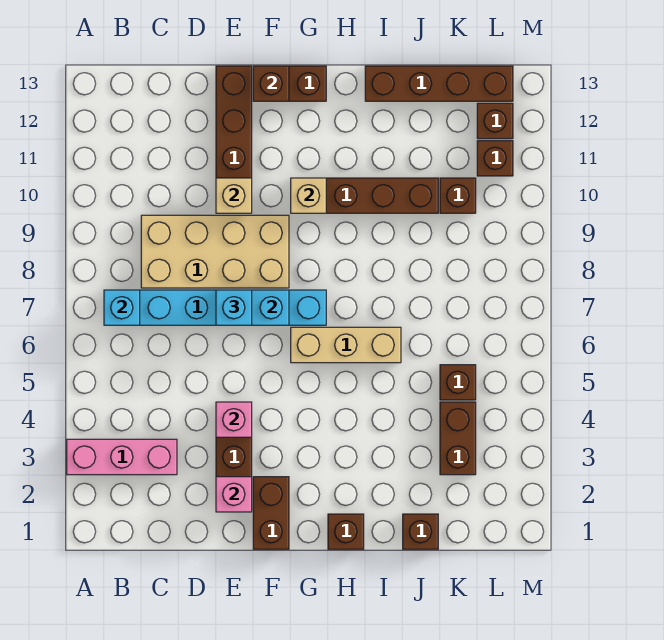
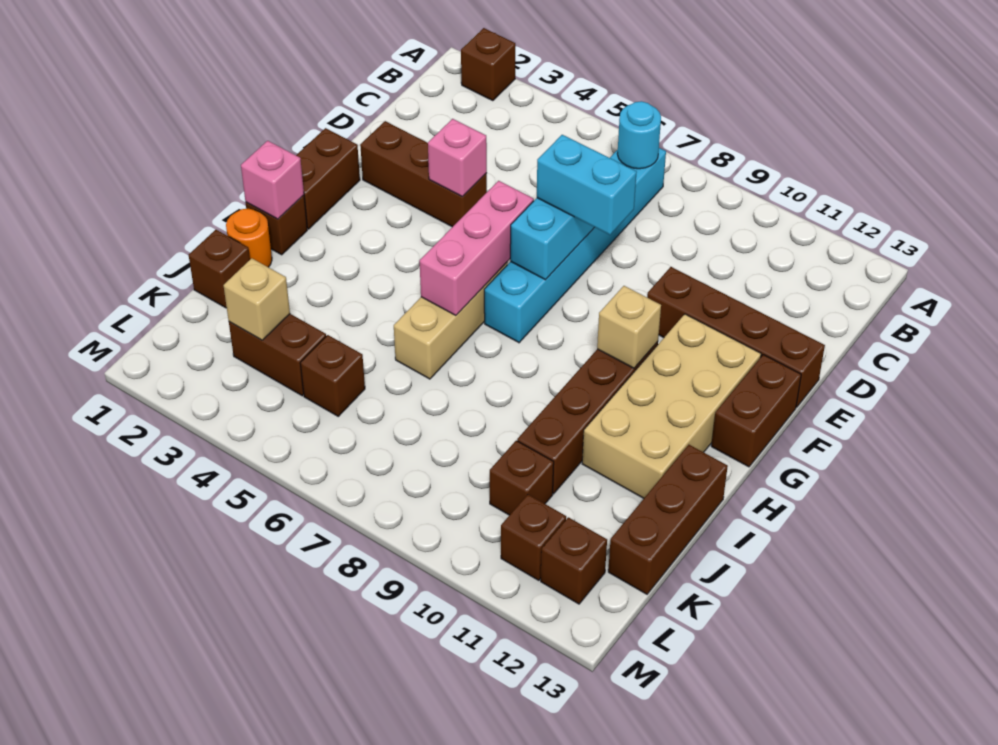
pink brick A3:C3 level 1 -> pink brick F6:H6 level 2
cyan brick B7 level 2 -> cyan round brick B7 level 2
tan brick C8:F9 level 1 -> tan brick F11:I12 level 1
pink brick E2 level 2 -> pink brick H1 level 2
cyan brick E7 level 3 -> cyan brick E7:E8 level 3
tan brick E10 level 2 -> tan brick K3 level 2
brown brick F1:F2 level 1 -> brown brick F1:G1 level 1
brown brick F13 level 2 -> brown brick A2 level 1
none -> orange round brick I1 level 1
brown brick I13:L13 level 1 -> brown brick I13:K13 level 1

